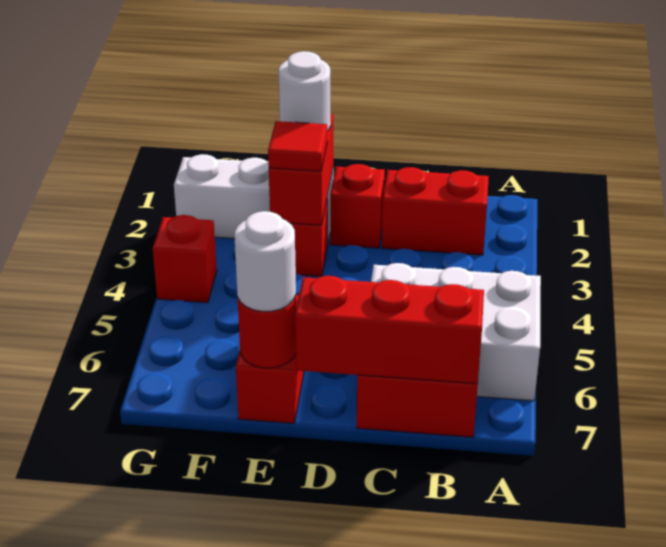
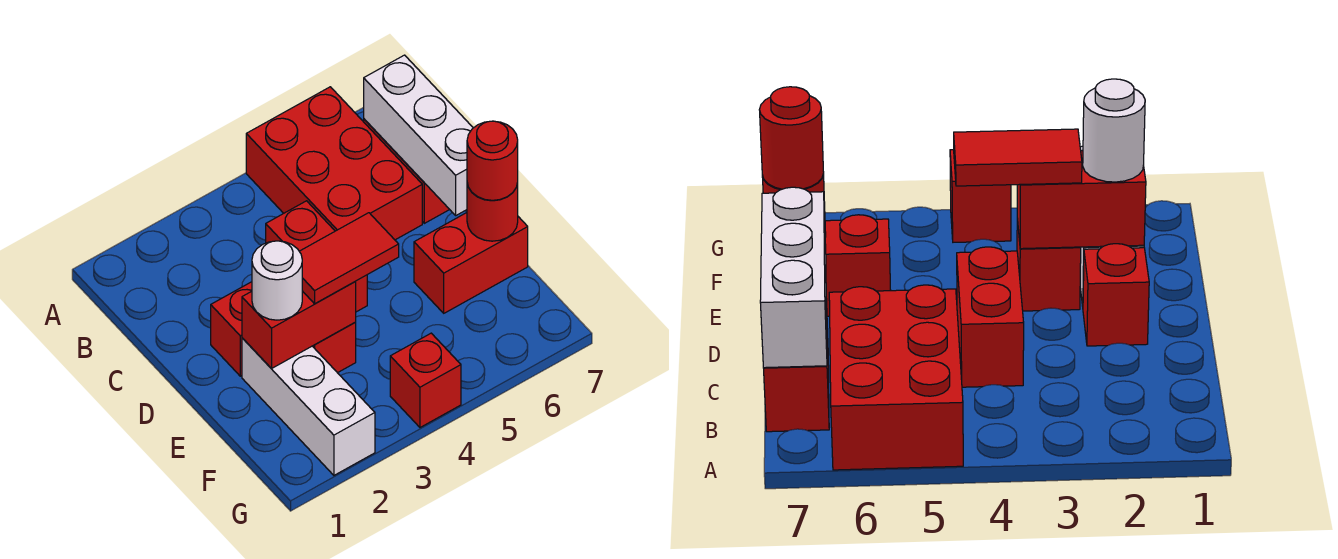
white brick A5:C6 level 1 -> red brick A5:C6 level 1
red brick B2:C2 level 1 -> red brick C4:D4 level 1
red brick B7:D7 level 2 -> white brick B7:D7 level 2
red tile E3 level 3 -> red tile E3:E4 level 3
white round brick E7 level 3 -> red round brick E7 level 3

